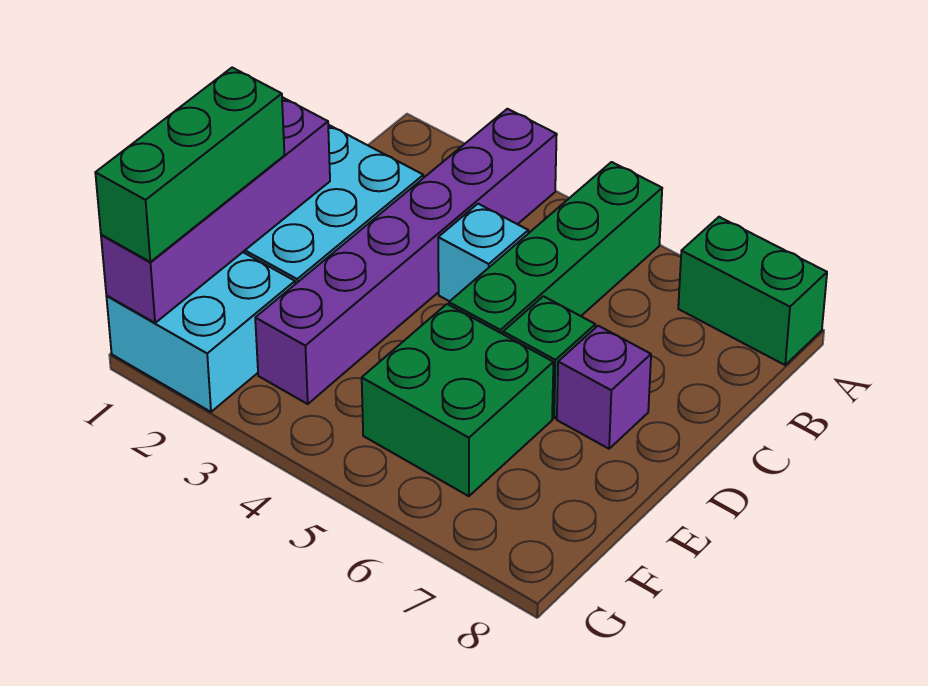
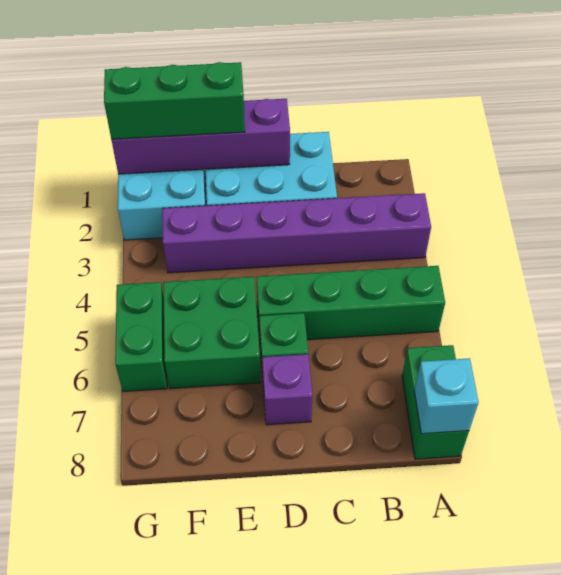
cyan brick C4 level 1 -> cyan brick A8 level 2
none -> green brick G5:G6 level 1

